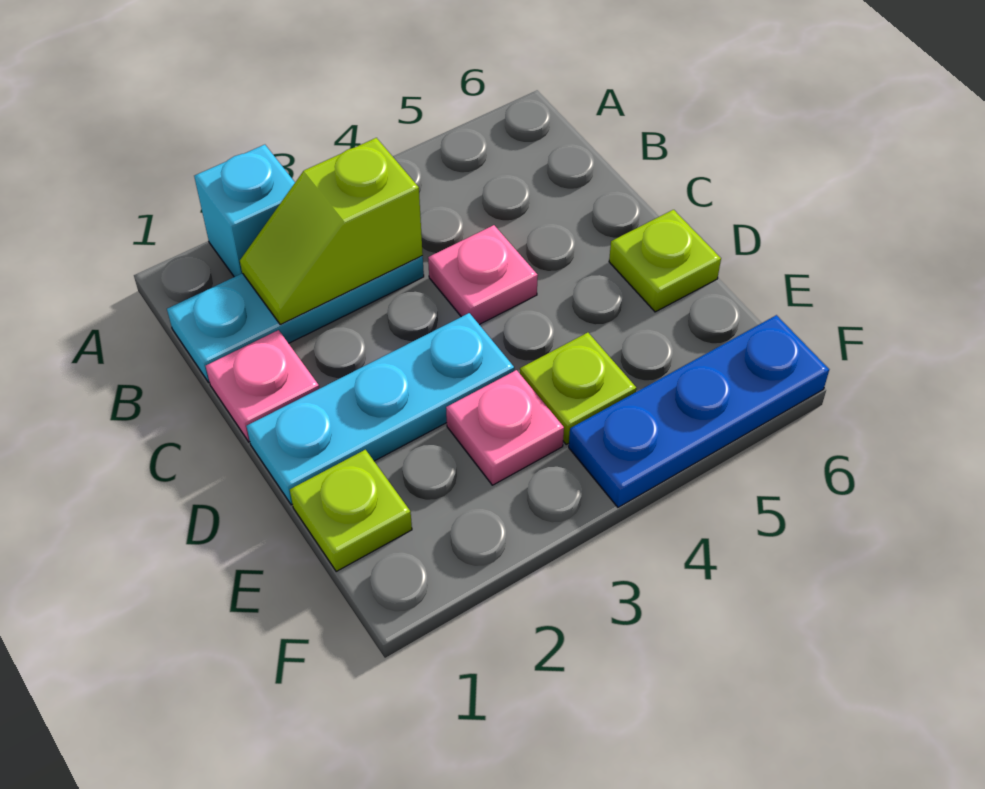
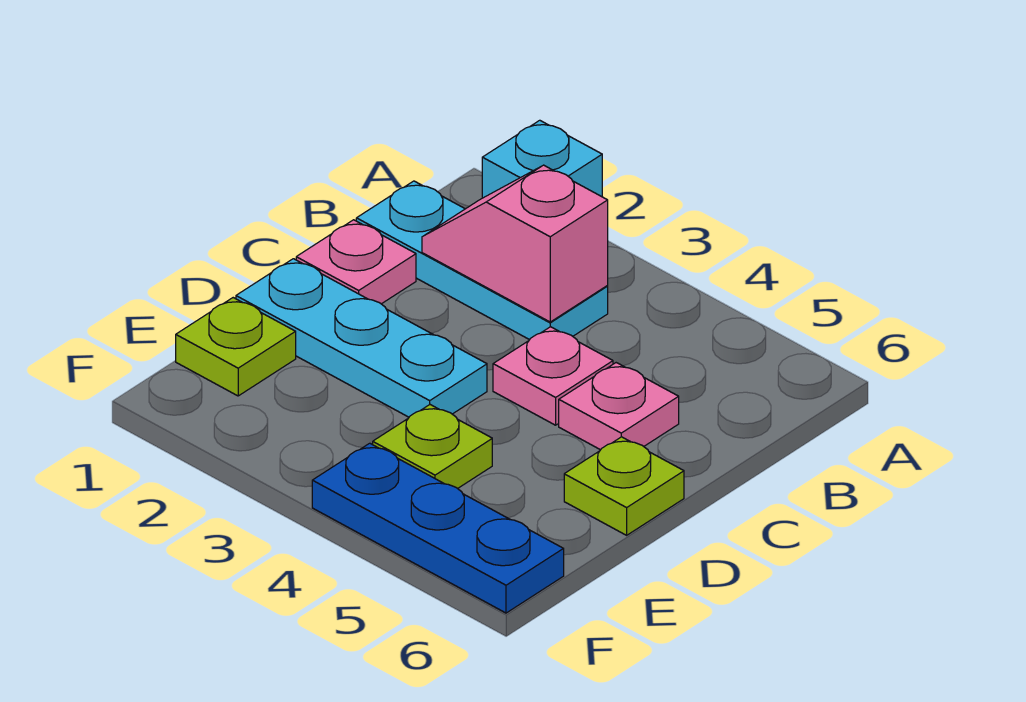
lime slope B2:B3 level 2 top 3 -> pink slope B2:B3 level 2 top 3
pink plate E3 level 1 -> pink plate C5 level 1

